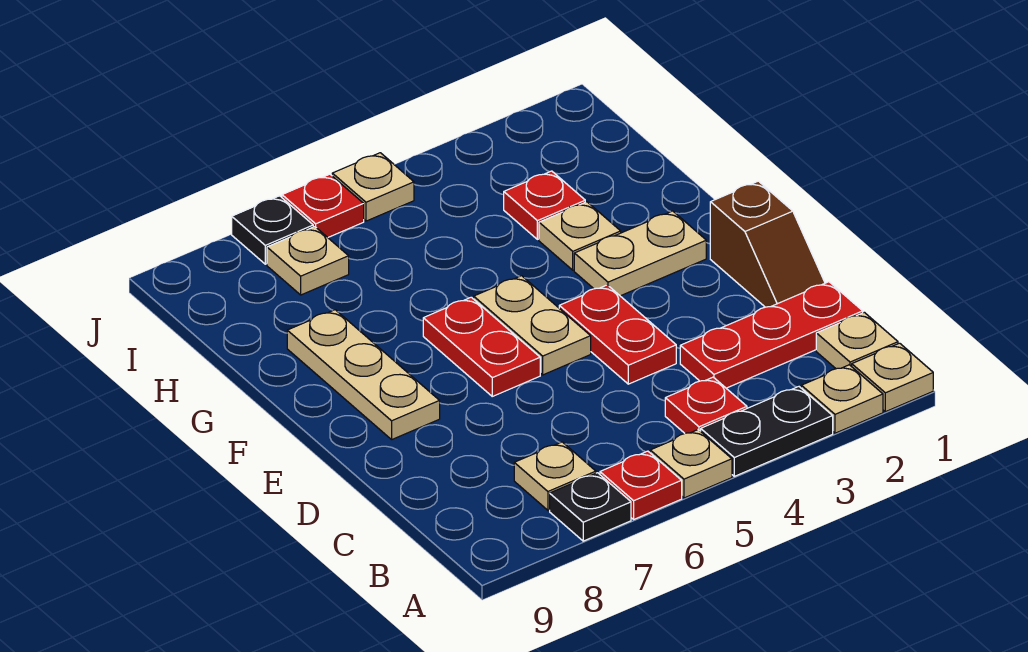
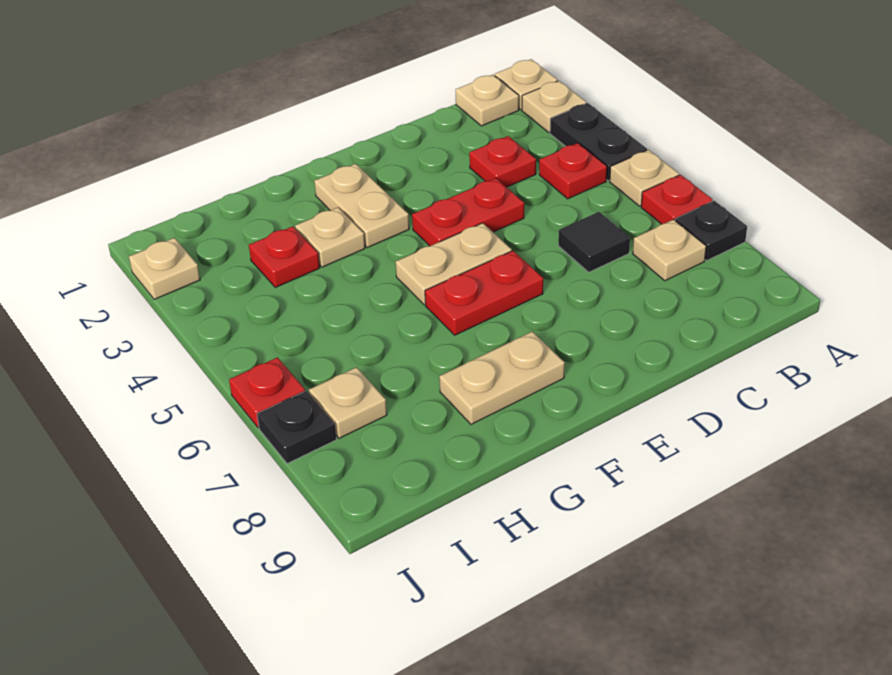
red plate C1:C3 level 1 -> red plate C3 level 1
none -> black tile C6 level 1
brown slope D1:E1 level 1 top E -> none
tan plate E8:G8 level 1 -> tan plate F8:G8 level 1
tan plate J5 level 1 -> tan plate J2 level 1

